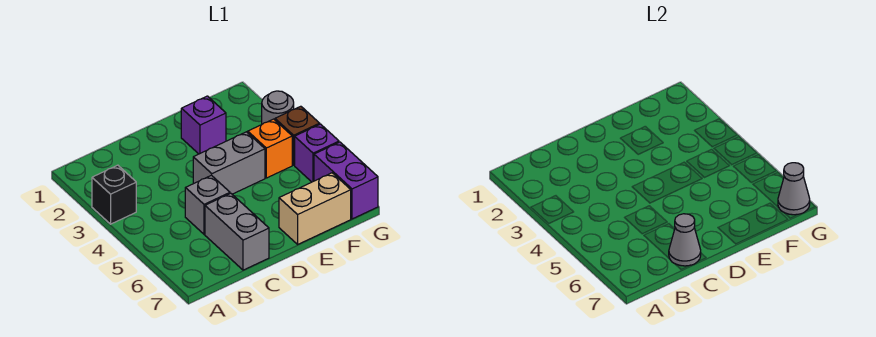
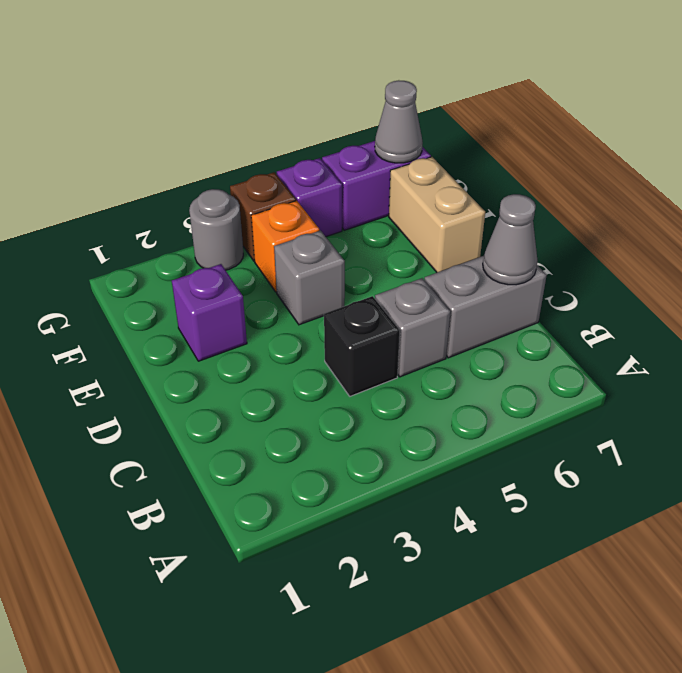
black brick A3 level 1 -> black brick C4 level 1
grey brick D4:E4 level 1 -> grey brick E4 level 1

